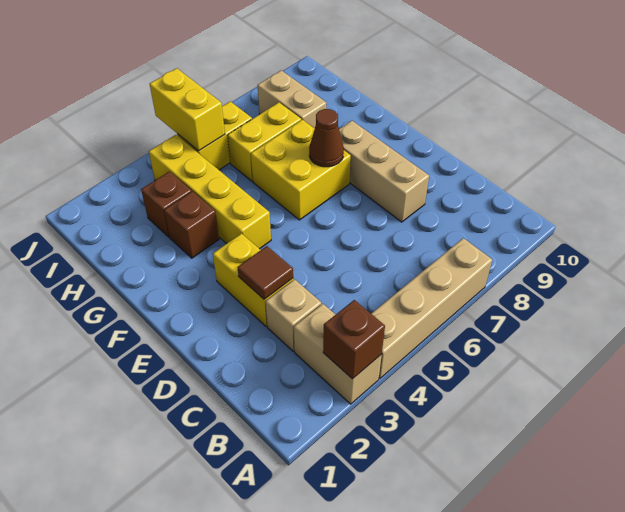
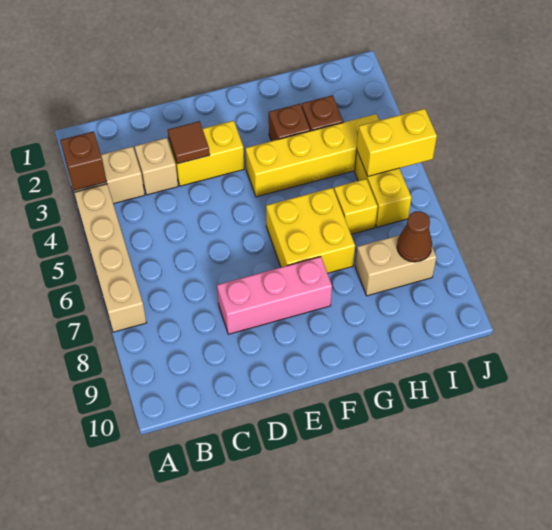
tan brick D8:F8 level 1 -> pink brick D8:F8 level 1
brown cone F7 level 2 -> brown cone I8 level 2
yellow brick H6:H7 level 1 -> yellow brick H6 level 1

